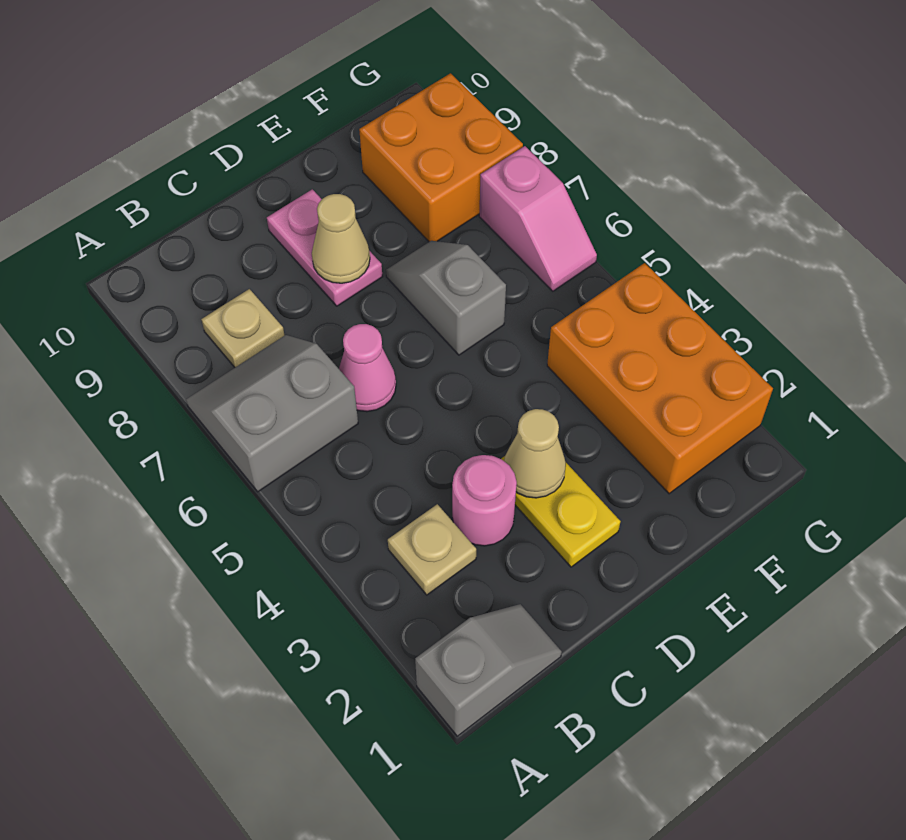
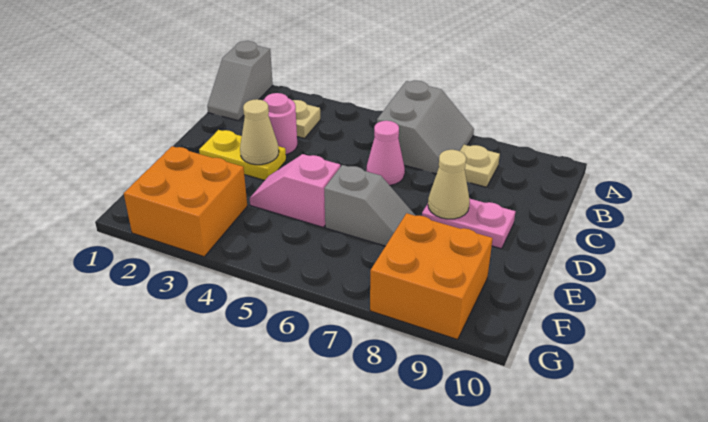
orange brick F2:G4 level 1 -> orange brick F2:G3 level 1
pink slope G6:G7 level 1 top 7 -> pink slope E4:E5 level 1 top 5

